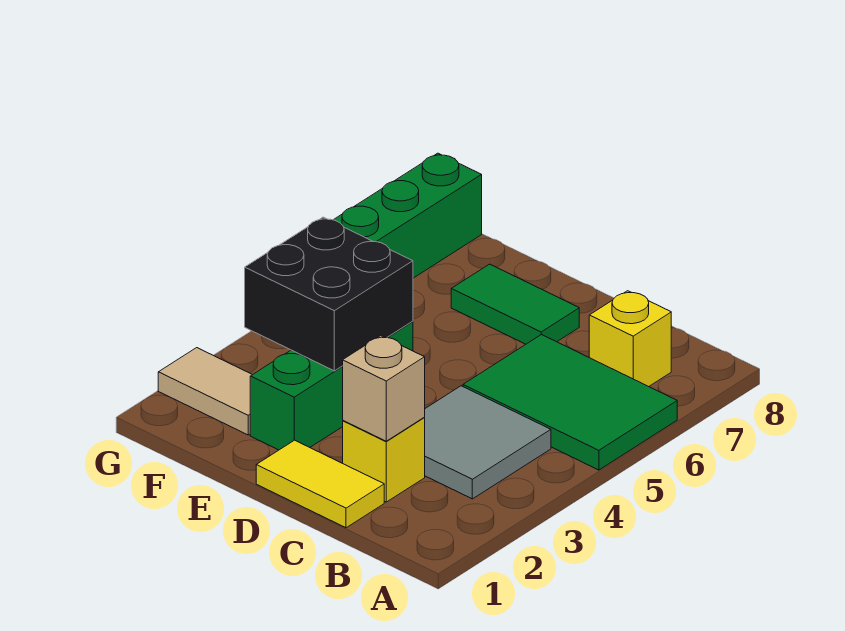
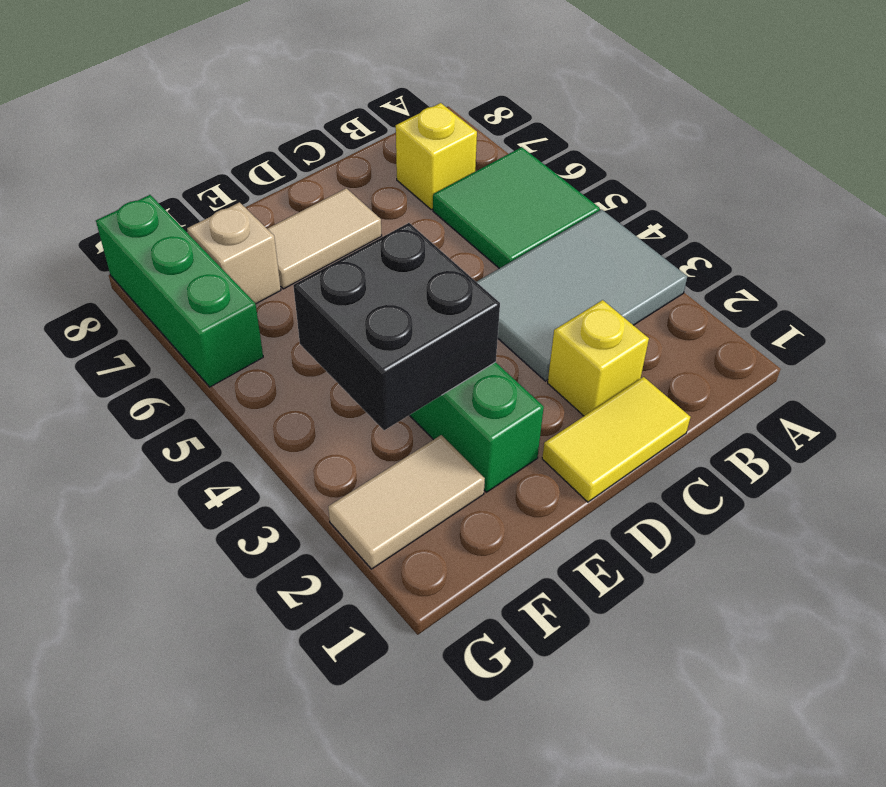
green tile A5:C6 level 1 -> green tile A5:B6 level 1
grey tile B3:C4 level 1 -> grey tile A3:C4 level 1
tan brick C2 level 2 -> tan brick F7 level 1
green tile D7:E7 level 1 -> tan tile D7:E7 level 1

